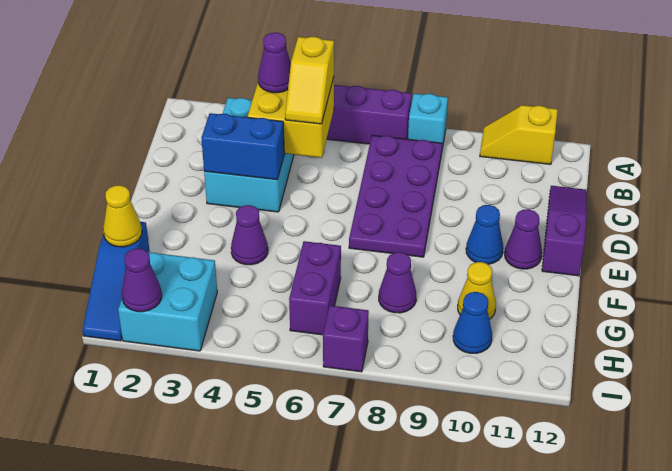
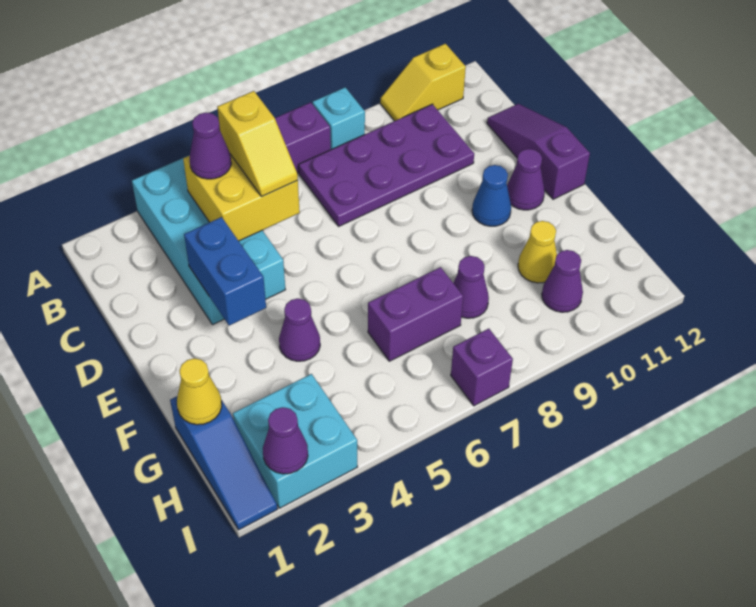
cyan brick B3:D4 level 1 -> cyan brick A3:D4 level 1
purple plate B7:E8 level 1 -> purple plate B7:C10 level 1
blue brick D3:D4 level 2 -> blue brick D3:E3 level 2
purple brick G6:H6 level 1 -> purple brick G6:G7 level 1
blue cone H10 level 1 -> purple cone H10 level 1

